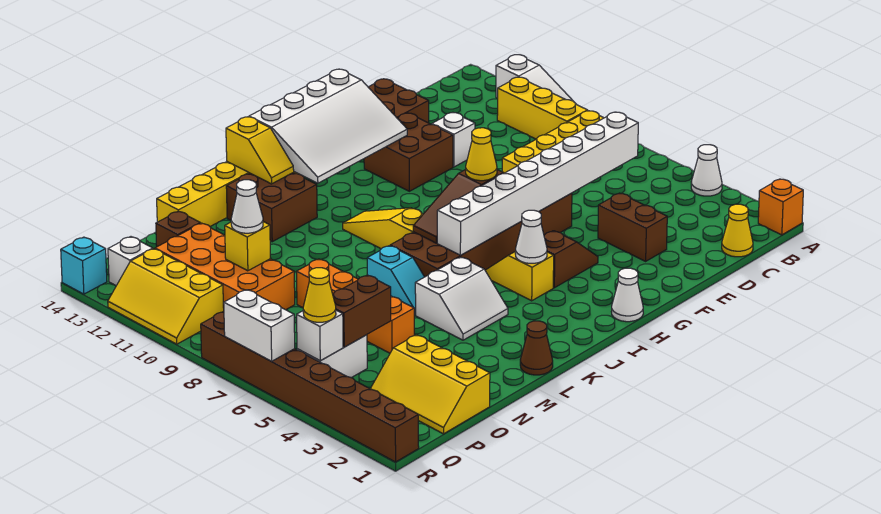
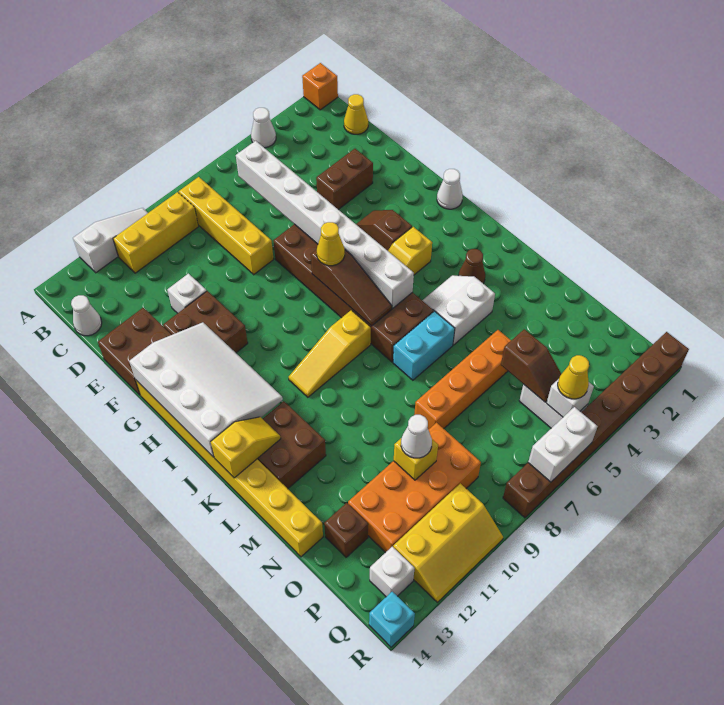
white cone I4 level 2 -> white cone C14 level 1
white slope K4:L5 level 1 top 5 -> white slope K4:L5 level 1 top L
brown cone L1 level 1 -> brown cone K3 level 1
cyan slope L6:L7 level 1 top 7 -> cyan brick L6:L7 level 1
yellow slope O1:P3 level 1 top O -> none
brown brick O5:P5 level 2 -> brown slope O5:P5 level 2 top O

